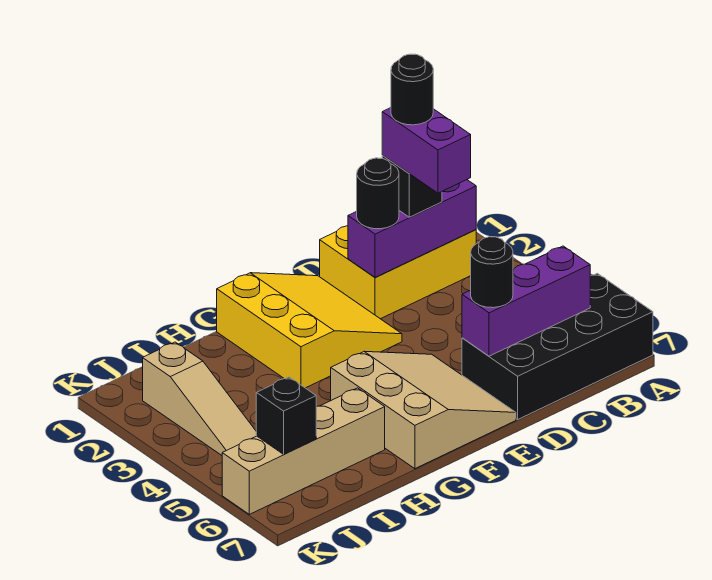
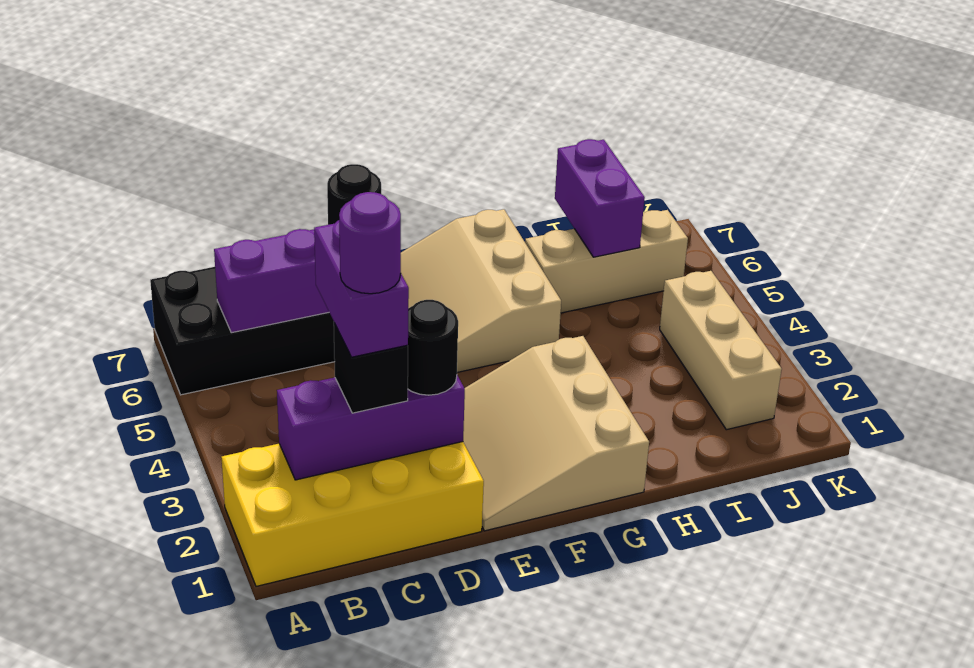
yellow brick B1:D2 level 1 -> yellow brick A1:D2 level 1
black round brick C2 level 5 -> purple round brick C2 level 5
yellow slope E1:G3 level 1 top G -> tan slope E1:G3 level 1 top G
tan brick H6:K6 level 1 -> tan brick H6:J6 level 1
none -> purple brick I6:I7 level 2
tan slope J2:J4 level 1 top 2 -> tan brick J2:J4 level 1
black brick J6 level 2 -> none

